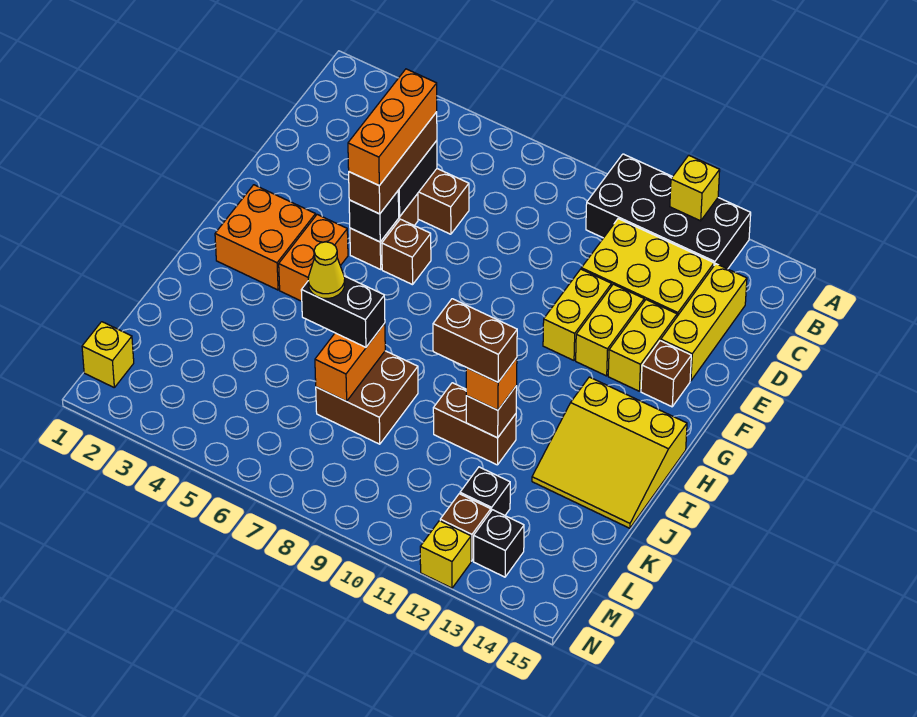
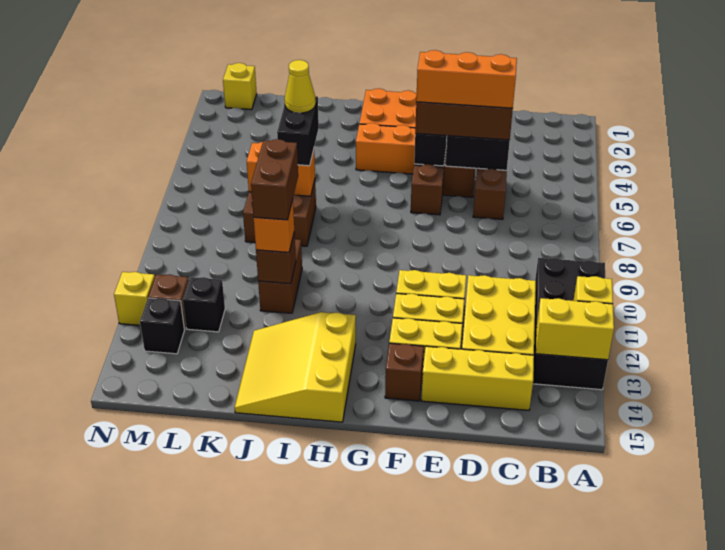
none -> yellow brick A13:B13 level 2

